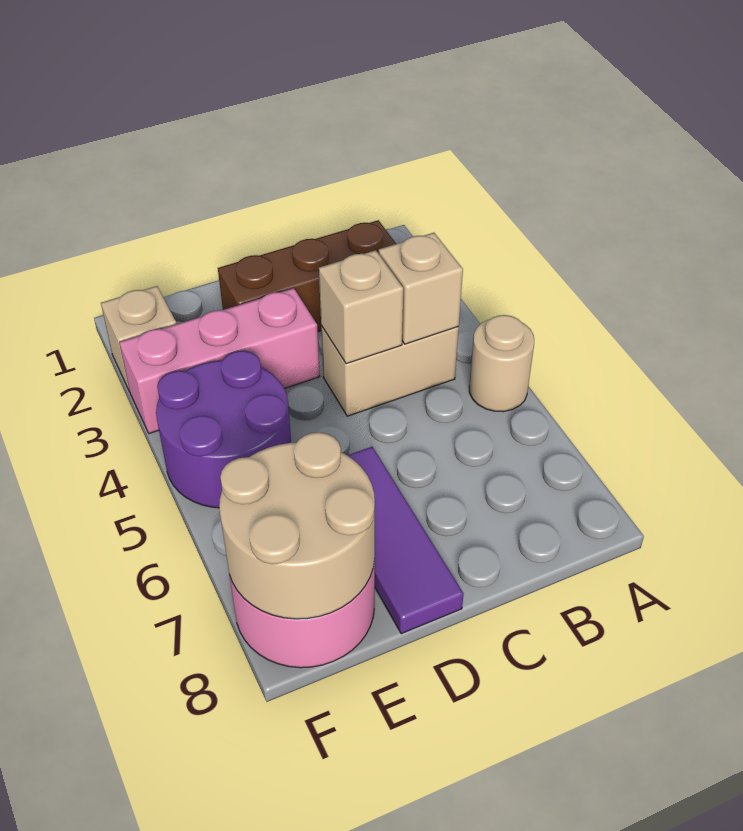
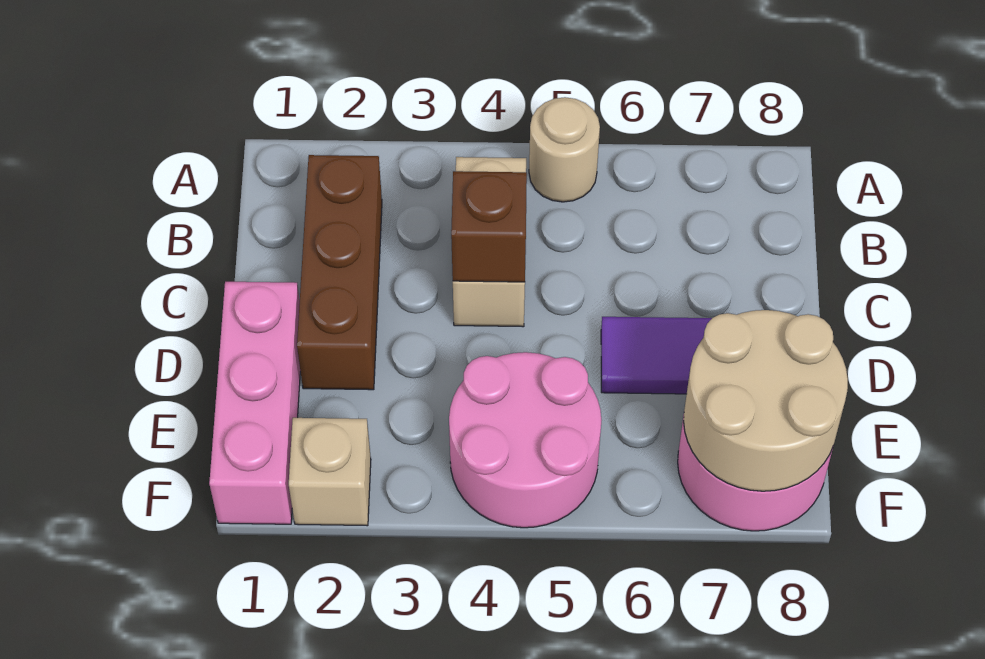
tan brick B4 level 2 -> none
tan brick C4 level 2 -> brown brick C4 level 2
pink brick D3:F3 level 1 -> pink brick D1:F1 level 1
purple round brick E4:F5 level 1 -> pink round brick E4:F5 level 1

